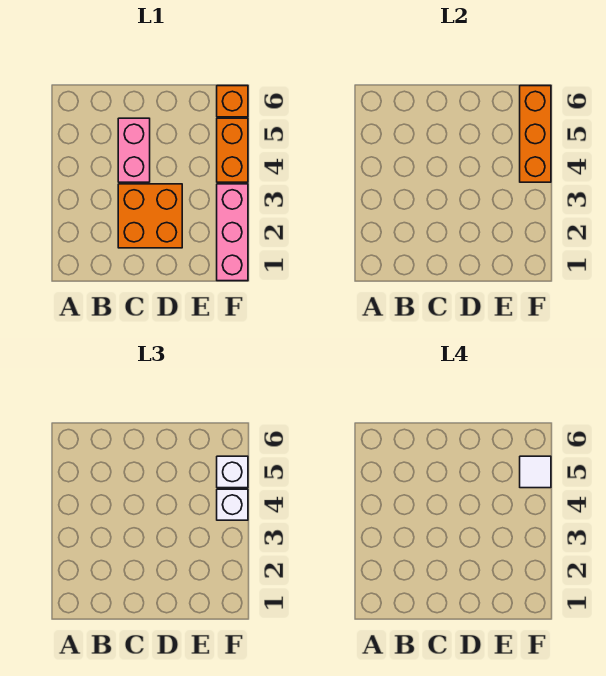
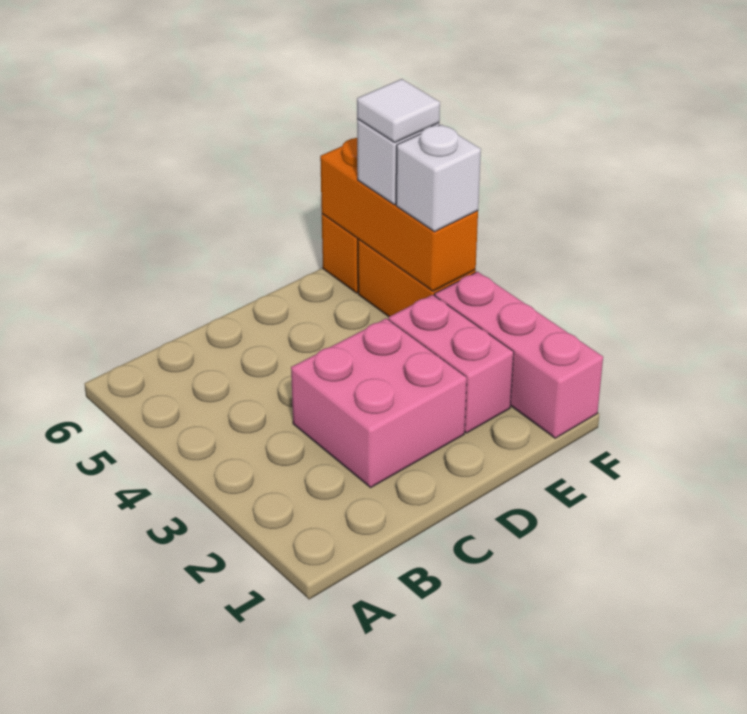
orange brick C2:D3 level 1 -> pink brick C2:D3 level 1
pink brick C4:C5 level 1 -> pink brick E2:E3 level 1

